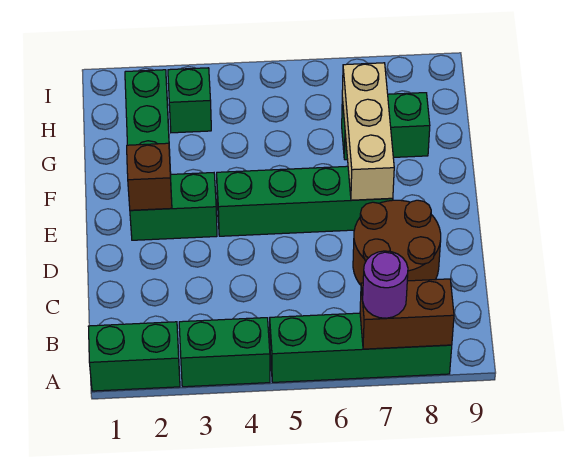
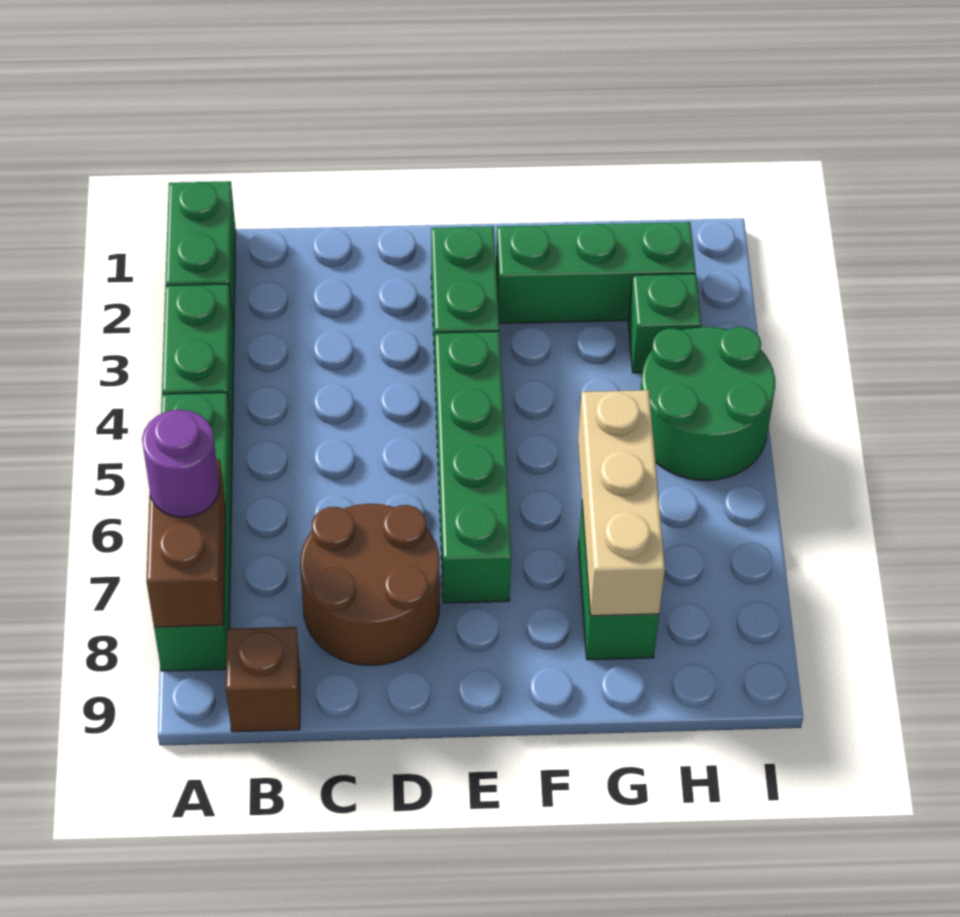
brown brick E2 level 2 -> brown brick B9 level 1
tan brick E7:G7 level 2 -> tan brick G6:G8 level 2
none -> green round brick H4:I5 level 1

